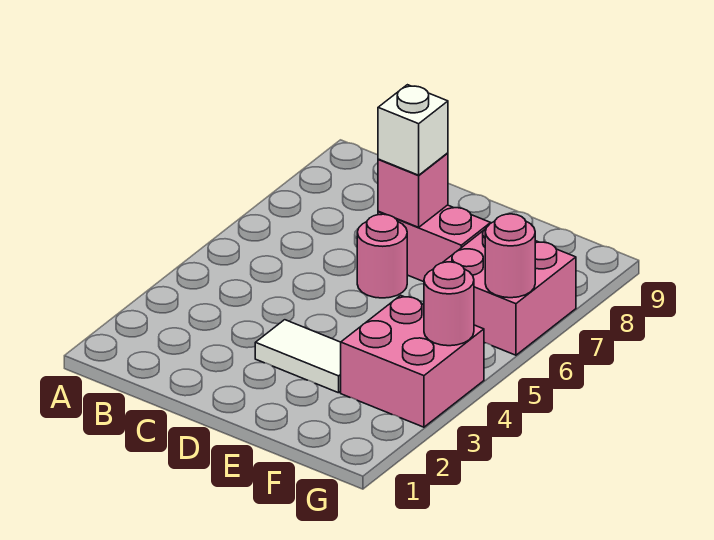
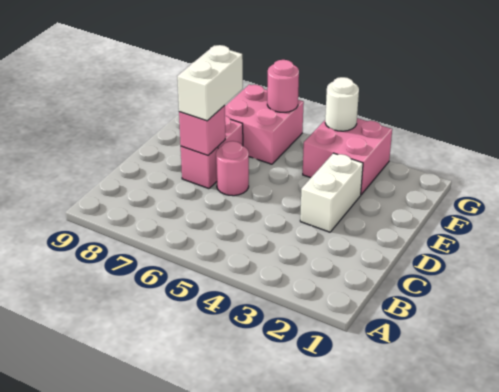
white tile D3:E3 level 1 -> white brick D3:E3 level 1
white brick D7 level 3 -> white brick D7:E7 level 3
pink round brick G4 level 2 -> white round brick G4 level 2

